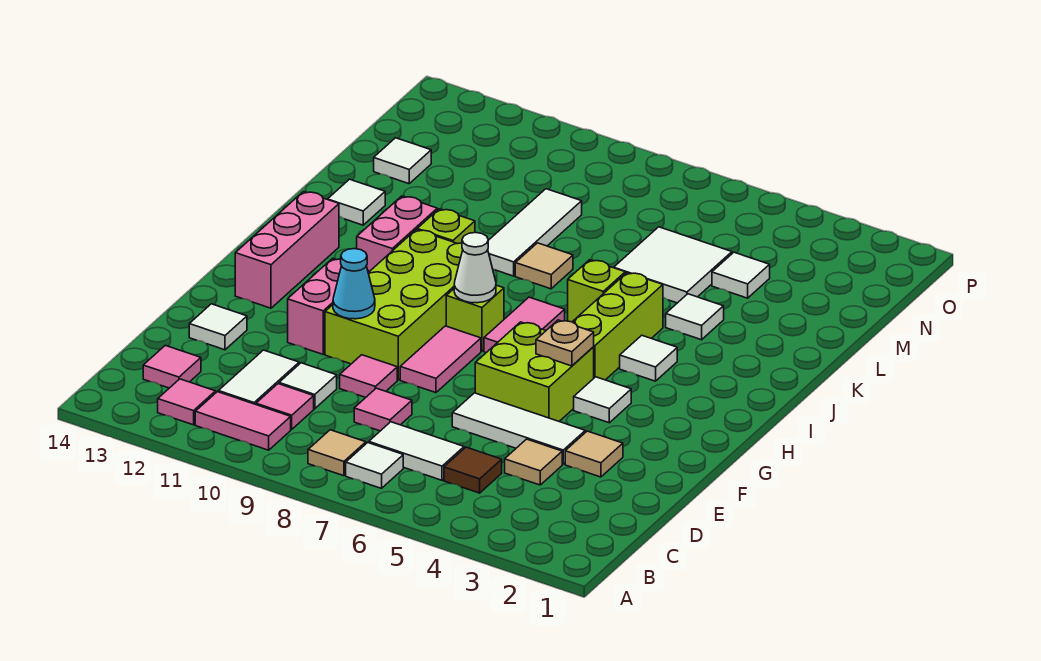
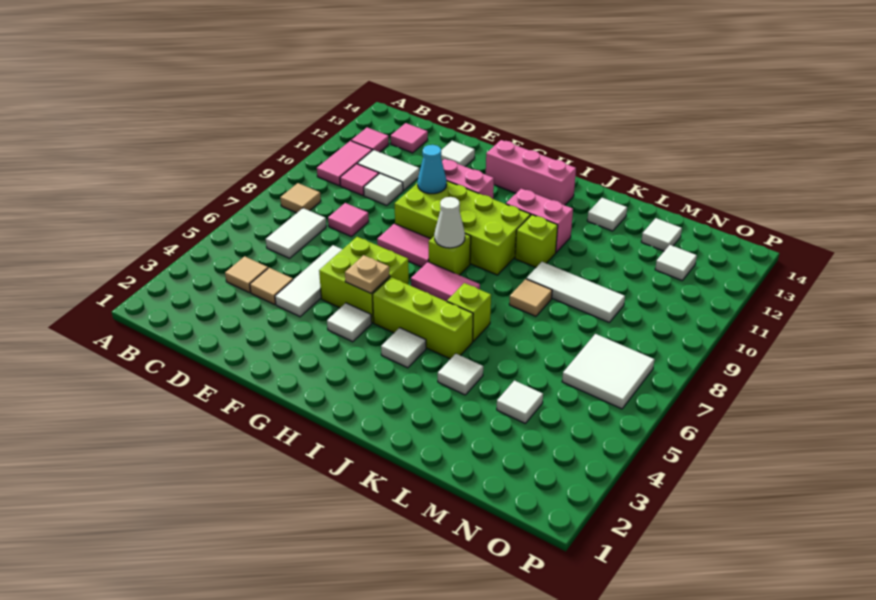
white tile B7 level 1 -> white tile N12 level 1
brown tile C5 level 1 -> none
tan tile E3 level 1 -> tan tile C4 level 1
pink tile E9 level 1 -> none
white tile L5:M6 level 1 -> white tile N6:O7 level 1

